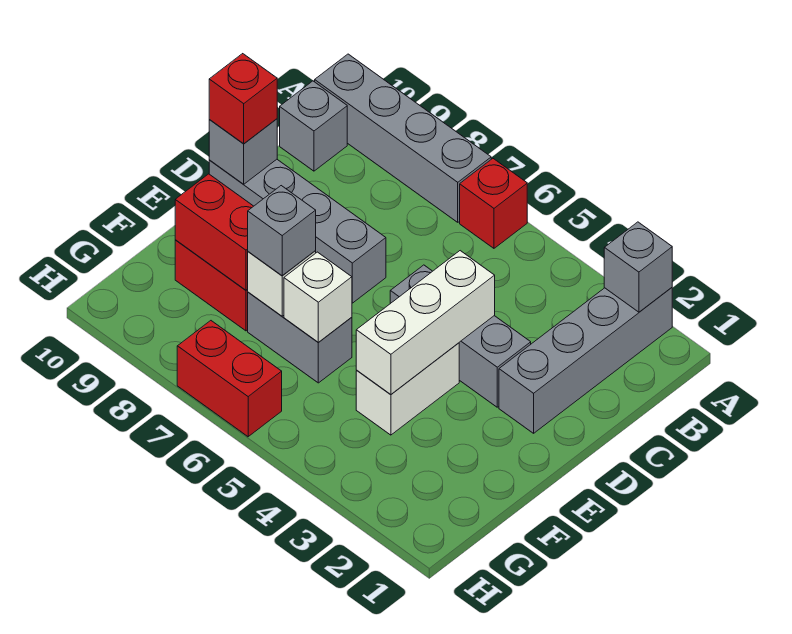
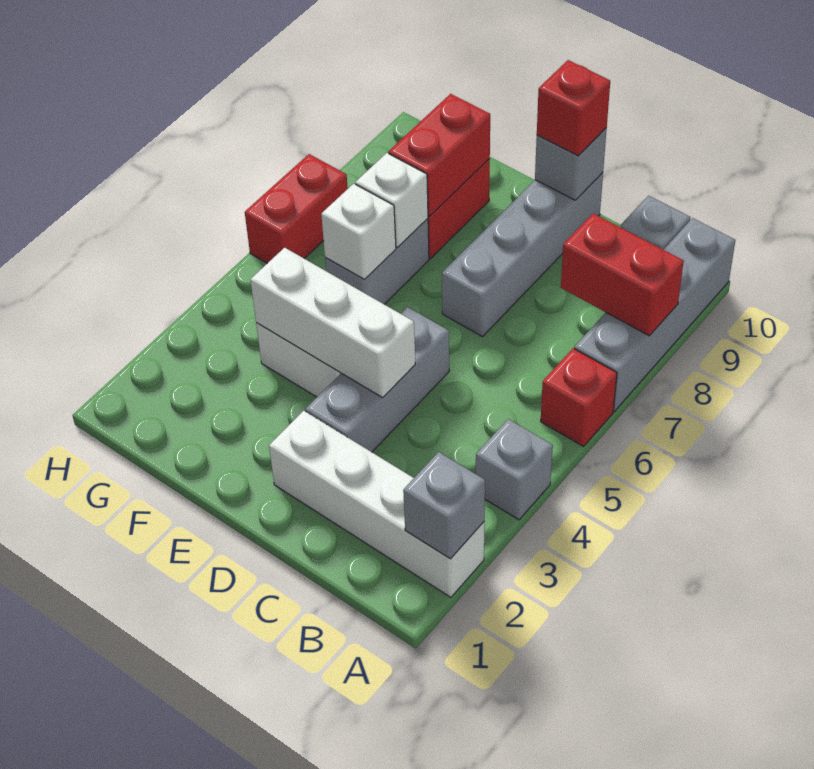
grey brick A2:D2 level 1 -> white brick A2:D2 level 1
none -> red brick A8:B8 level 2
grey brick F7 level 3 -> grey brick A4 level 1

